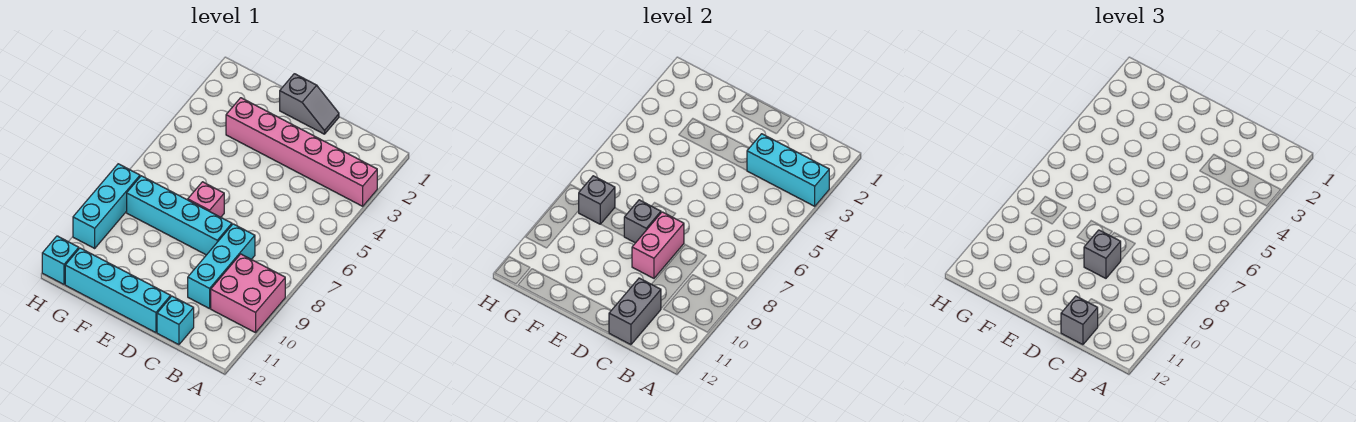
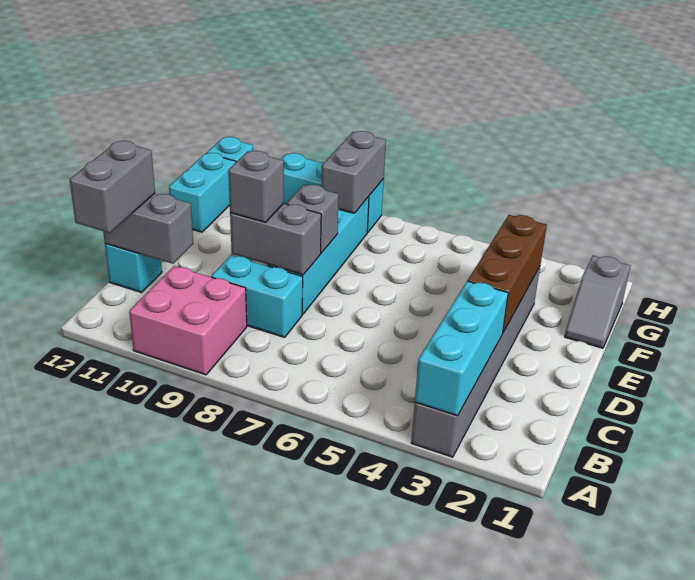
pink brick A3:F3 level 1 -> grey brick A3:F3 level 1
cyan brick C8:C10 level 1 -> cyan brick C8:C9 level 1
grey brick C12 level 3 -> grey brick B12:C12 level 3
grey slope D1:E1 level 1 top E -> grey slope F1:G1 level 1 top G
none -> brown brick D3:F3 level 2
pink brick D8:D9 level 2 -> grey brick D8:D9 level 2
cyan brick D12:G12 level 1 -> cyan brick F12:G12 level 1
pink brick E7 level 1 -> none
grey brick G8 level 2 -> grey brick G8:H8 level 2

